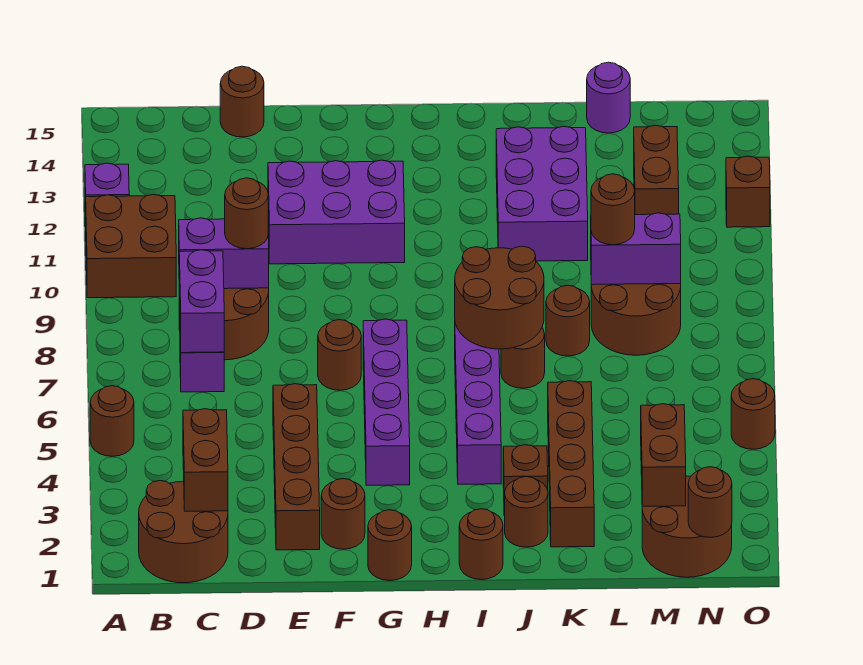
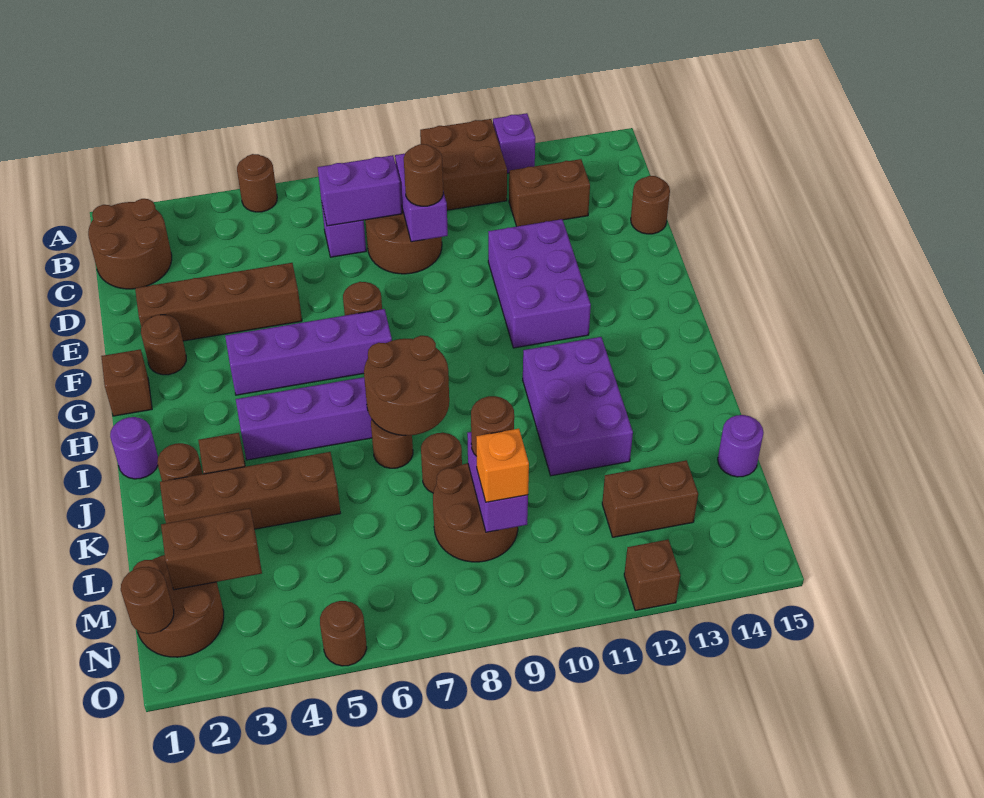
brown brick C2:C3 level 2 -> brown brick C12:C13 level 1
brown round brick G1 level 1 -> brown brick G1 level 1
brown round brick I1 level 1 -> purple round brick I1 level 1
purple brick J11:K13 level 1 -> purple brick I11:K12 level 1
none -> orange brick M9 level 3

